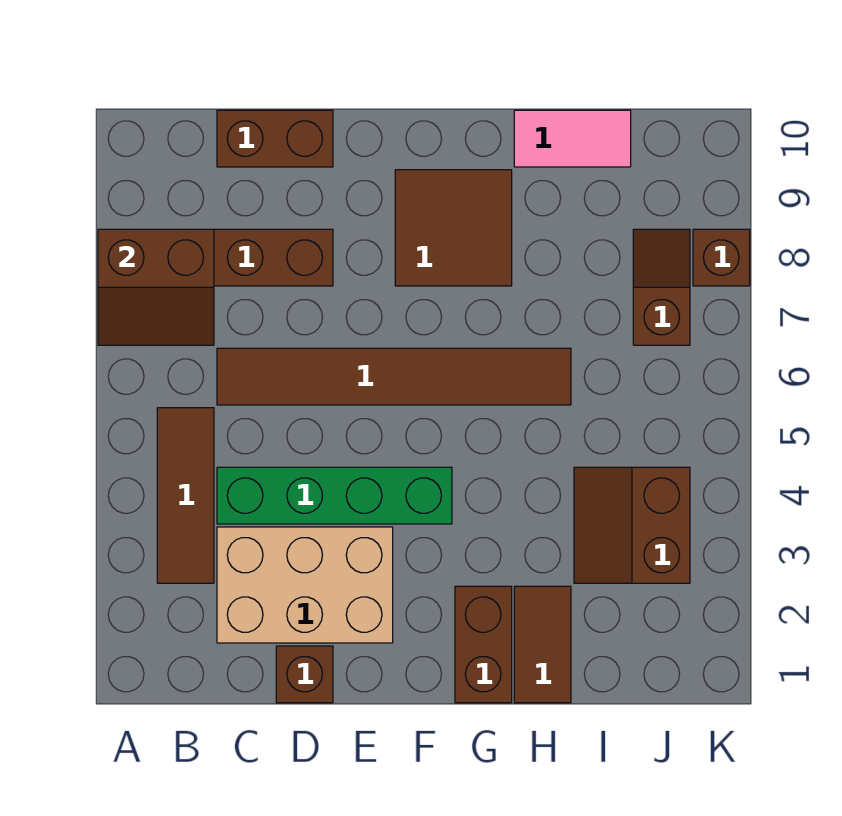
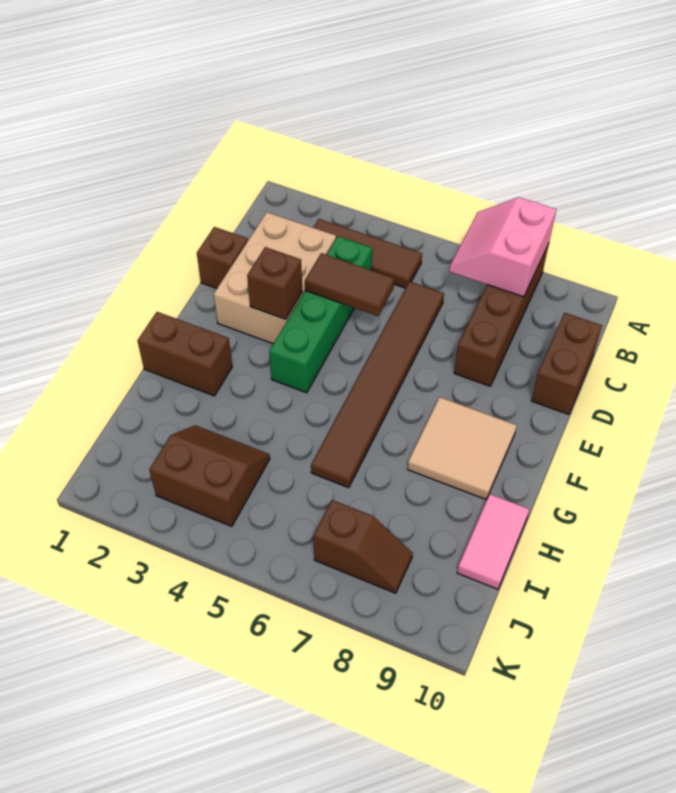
brown slope A7:B8 level 2 top 8 -> pink slope A7:B8 level 2 top 8
brown tile F8:G9 level 1 -> tan tile F8:G9 level 1
brown tile H1:H2 level 1 -> brown tile D4:D5 level 2
brown brick K8 level 1 -> brown brick E3 level 2

